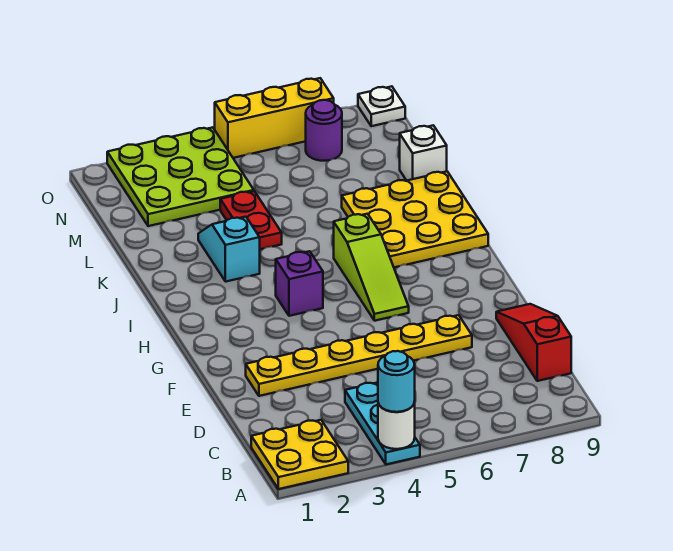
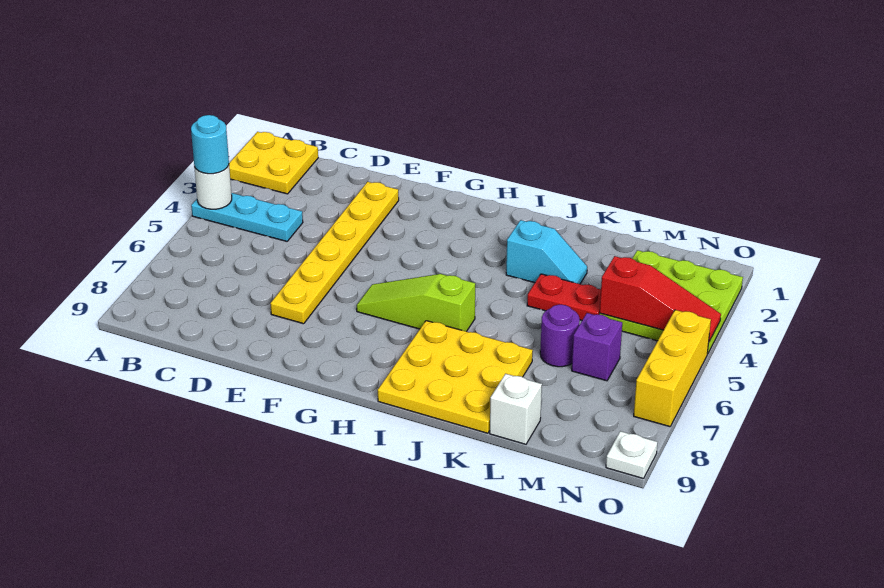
red slope C9:E9 level 1 top C -> red slope M4:O4 level 2 top M
purple brick H4 level 1 -> purple brick M6 level 1
purple round brick N7 level 1 -> purple round brick L6 level 1

